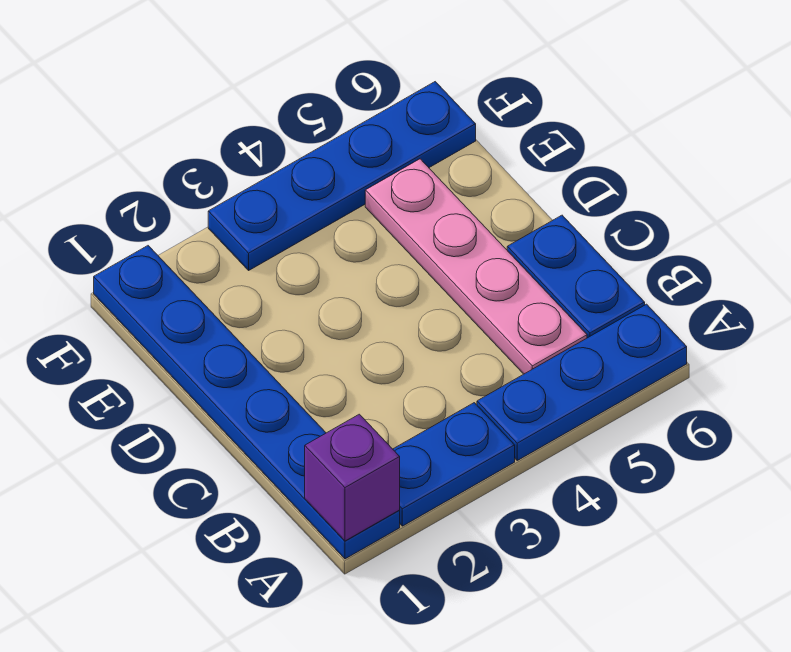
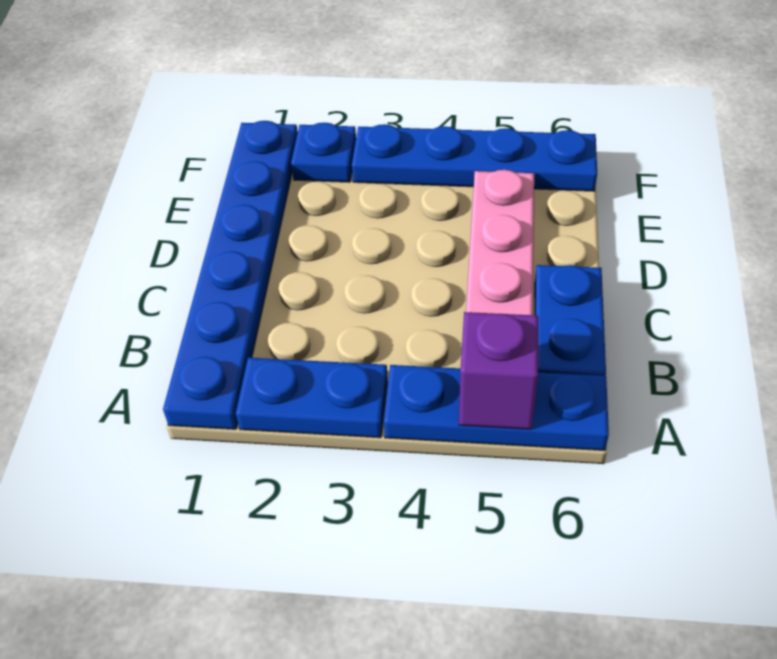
purple brick A1 level 2 -> purple brick A5 level 2
none -> blue plate F2 level 1

